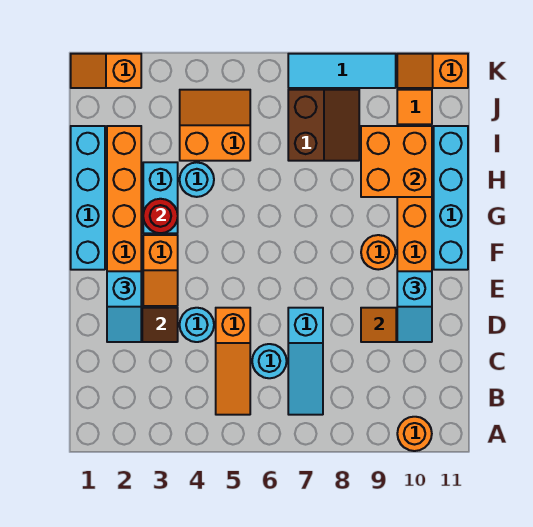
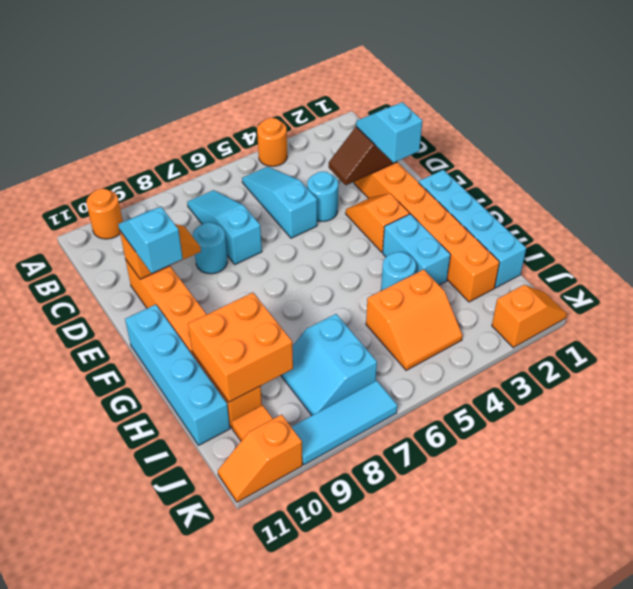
orange slope B5:D5 level 1 top D -> cyan slope B5:D5 level 1 top D
cyan round brick C6 level 1 -> cyan round brick D8 level 1
orange round brick F9 level 1 -> orange round brick A4 level 1
red round brick G3 level 2 -> none
brown slope I7:J8 level 1 top 7 -> cyan slope I7:J8 level 1 top 7
orange slope K10:K11 level 1 top 11 -> orange slope K10:K11 level 1 top 10

